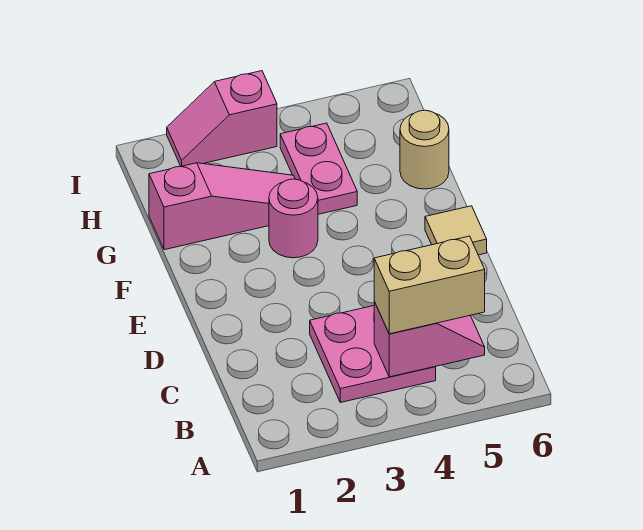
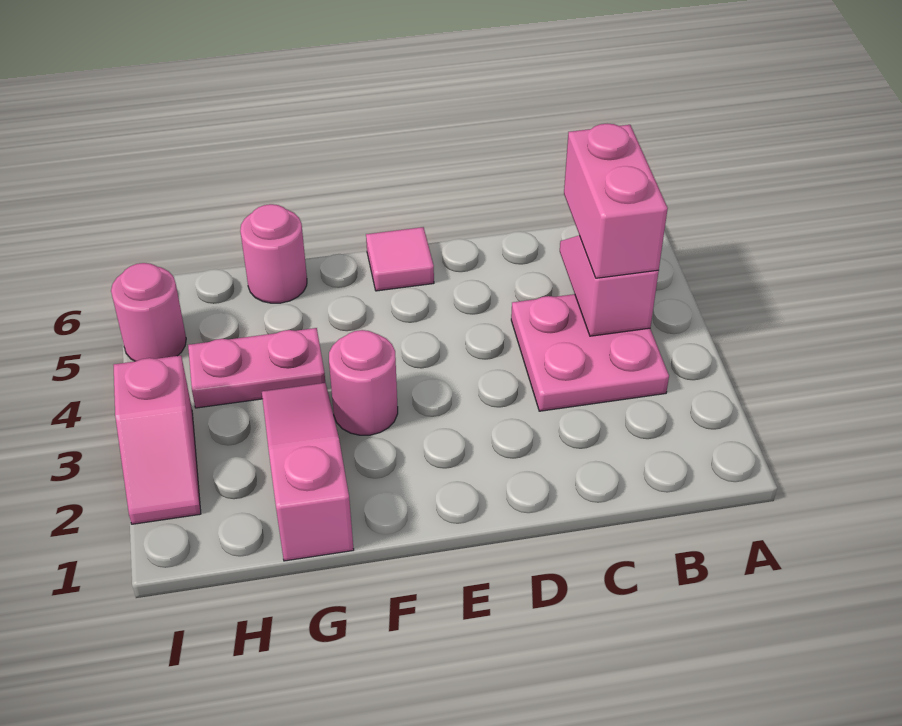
tan brick B4:B5 level 3 -> pink brick B4:B5 level 3
tan tile E6 level 1 -> pink tile E6 level 1
tan round brick G6 level 1 -> pink round brick G6 level 1
none -> pink round brick I5 level 1

